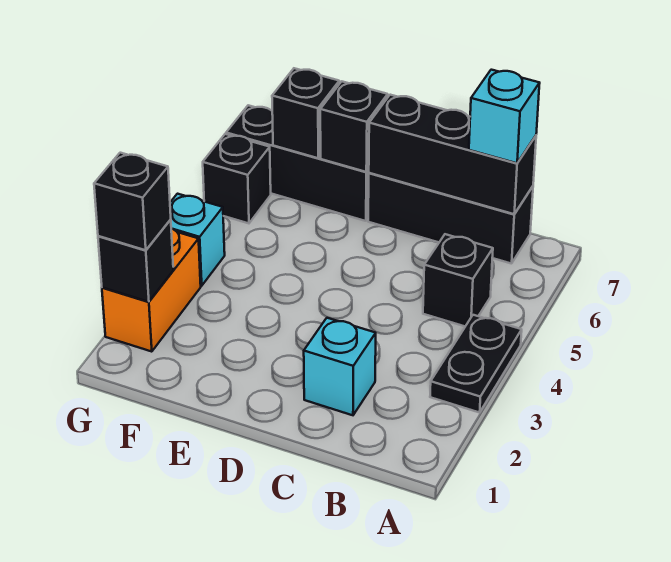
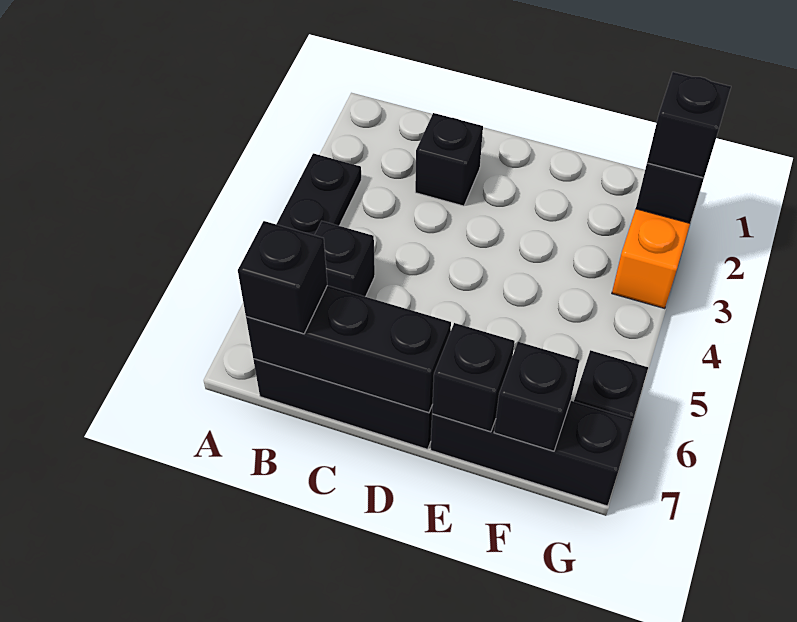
cyan brick B7 level 3 -> black brick B7 level 3
cyan brick C2 level 1 -> black brick C2 level 1
cyan brick G4 level 1 -> none

